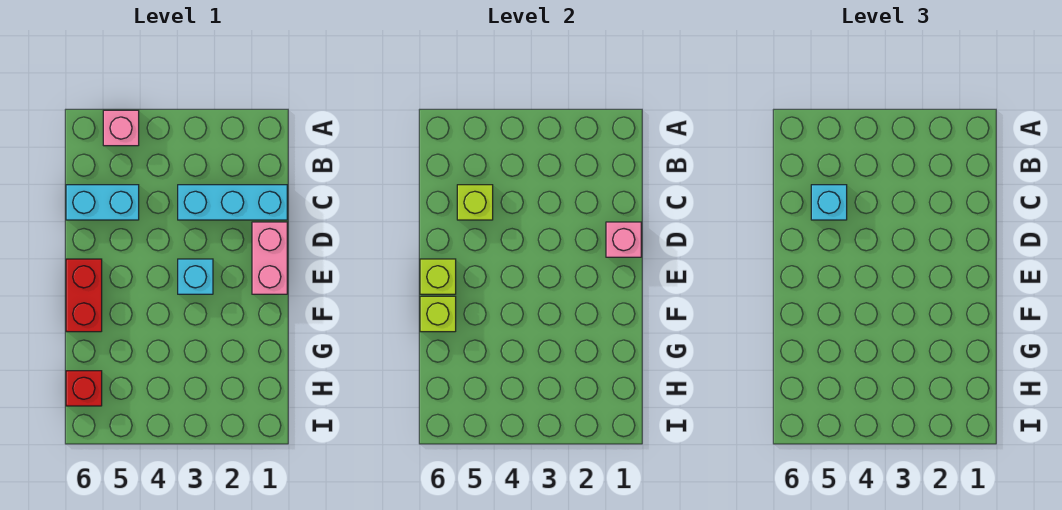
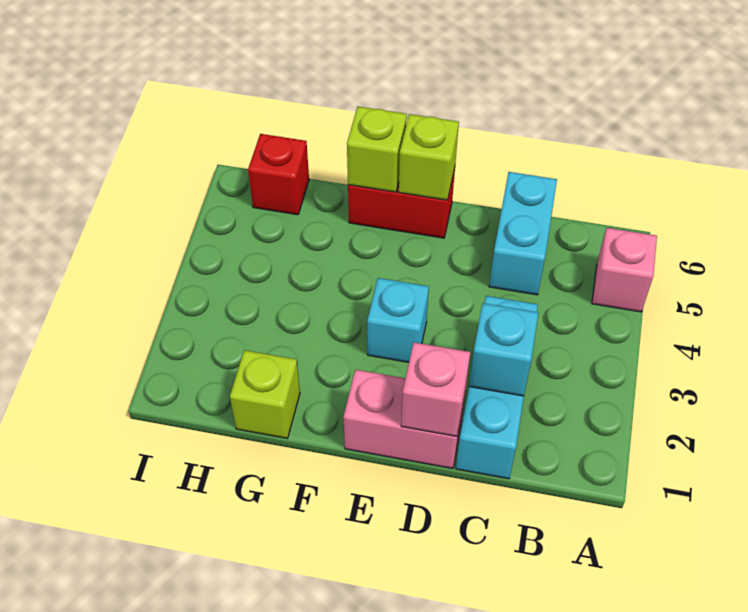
lime brick C5 level 2 -> lime brick G1 level 1
cyan brick C5 level 3 -> cyan brick C2 level 2

